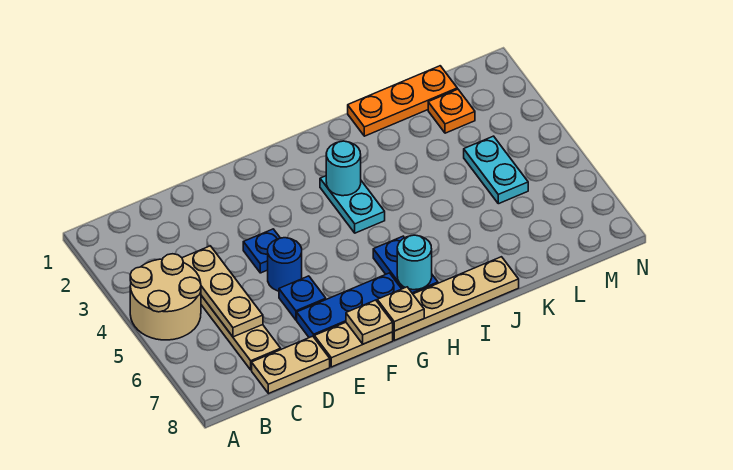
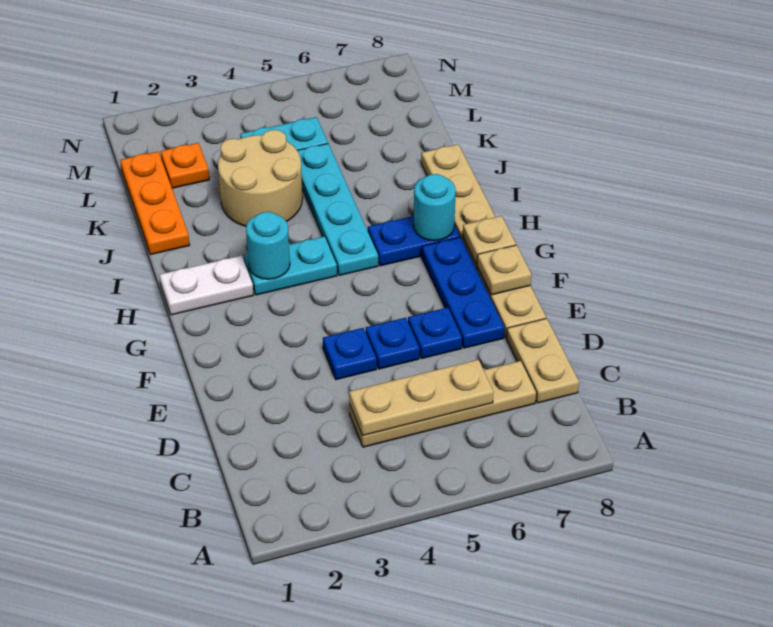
tan round brick A4:B5 level 1 -> tan round brick J3:K4 level 1
blue round brick E5 level 1 -> blue plate E5 level 1
none -> white plate H1:H2 level 1
none -> cyan plate H5:K5 level 1

